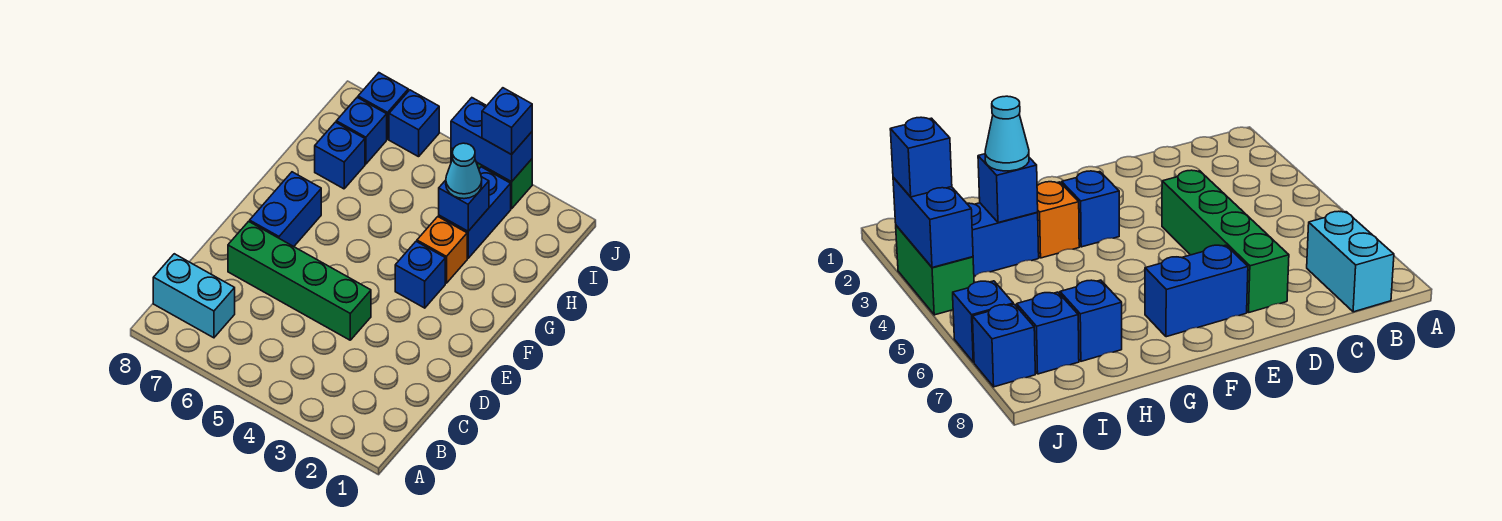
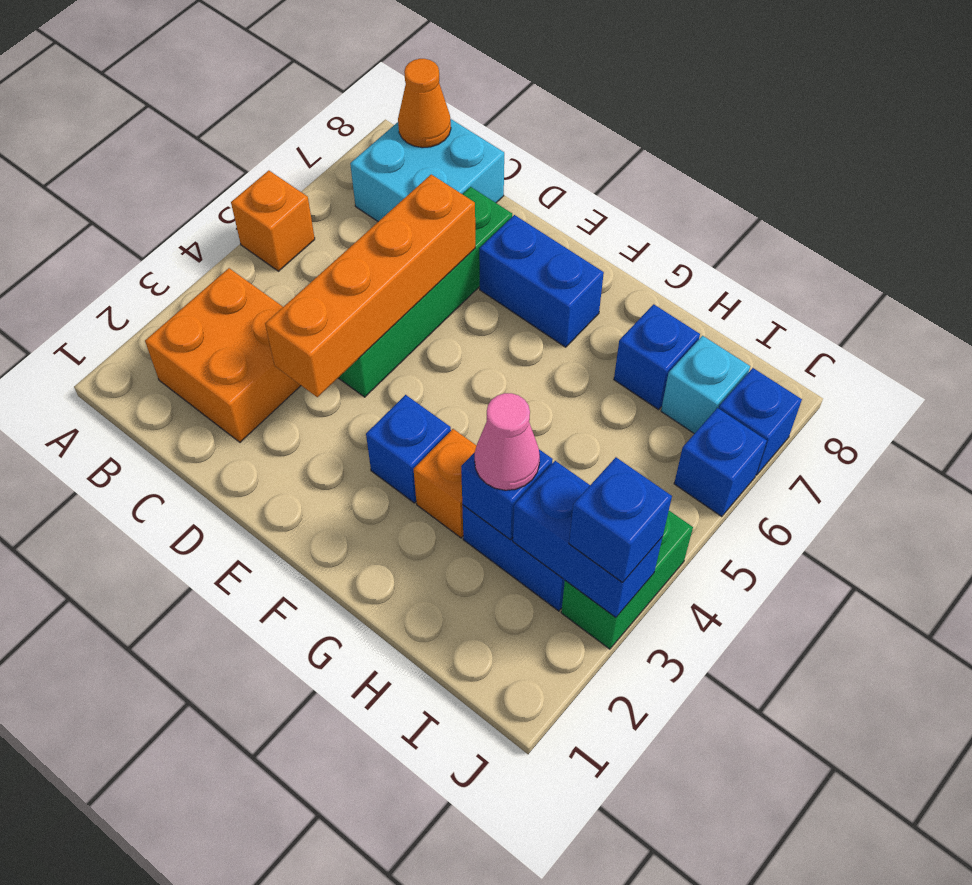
none -> orange brick A5 level 1
none -> orange brick B2:C3 level 1
cyan brick B7:B8 level 1 -> cyan brick B7:C8 level 1
none -> orange cone B8 level 2
none -> orange brick D3:D6 level 2
cyan cone H3 level 3 -> pink cone H3 level 3
blue brick I7 level 1 -> cyan brick I7 level 1
blue brick J3:J4 level 2 -> blue brick I3:J3 level 2

